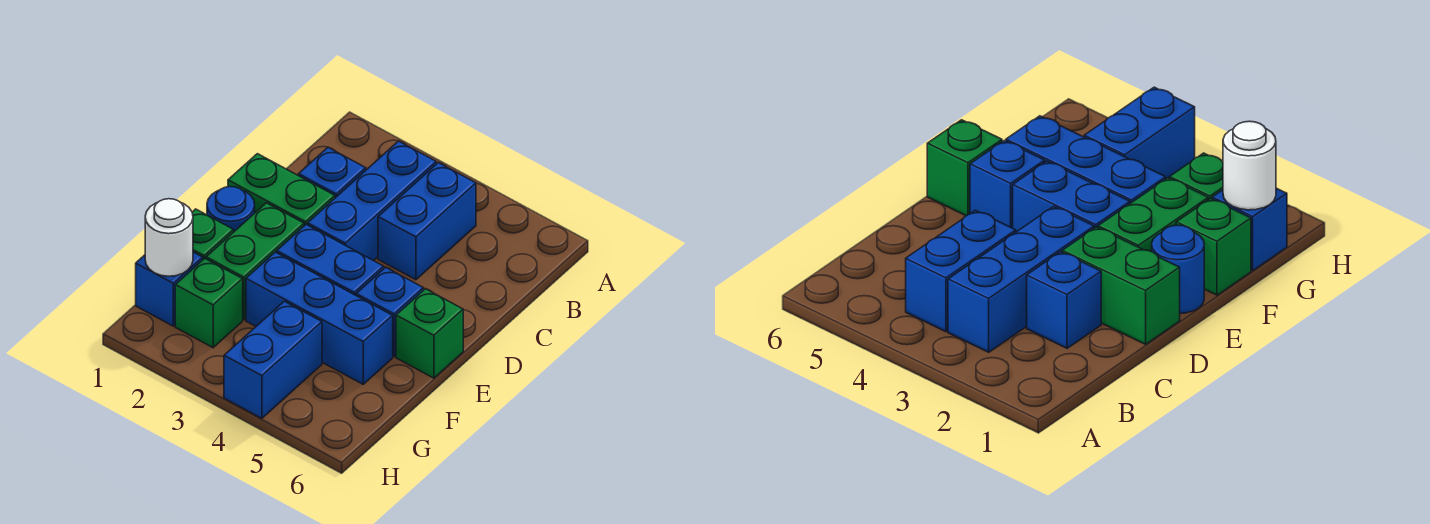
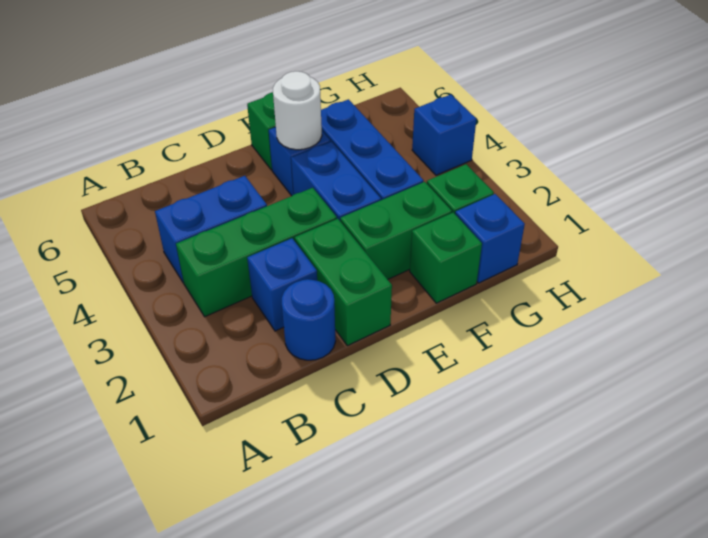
blue brick B3:D3 level 1 -> green brick B3:D3 level 1
blue round brick E1 level 1 -> blue round brick C1 level 1
white round brick G1 level 2 -> white round brick E5 level 2
blue brick G4:H4 level 1 -> blue brick H4 level 1

